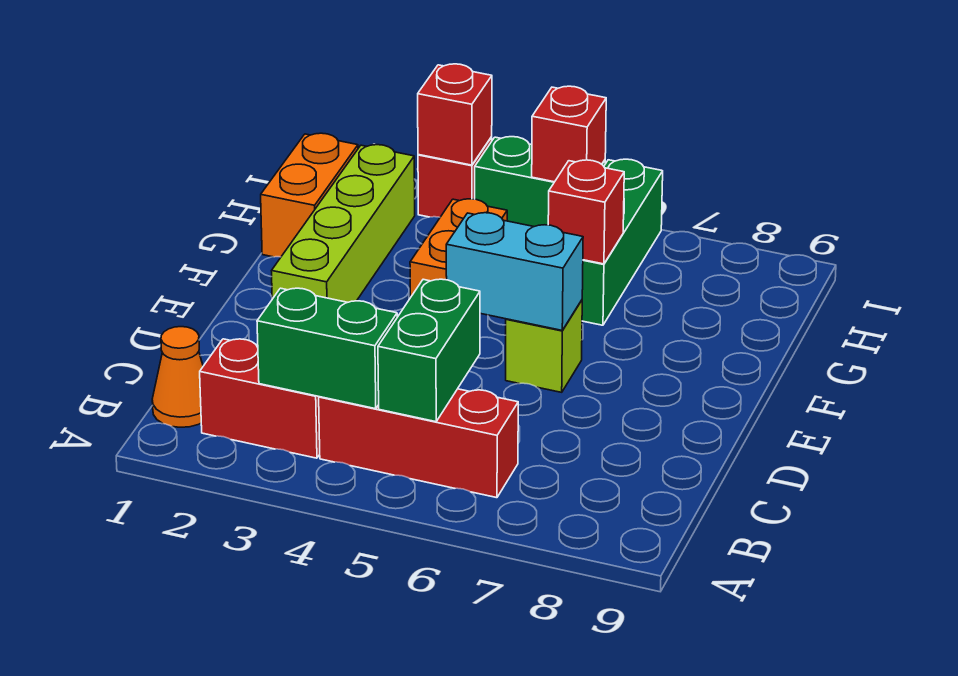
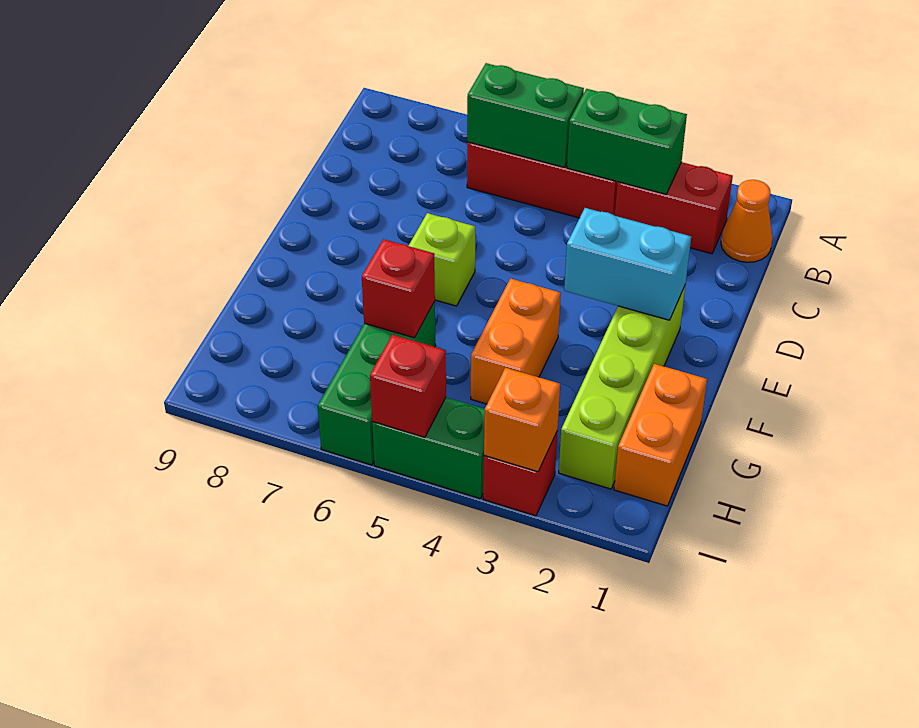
green brick B5:C5 level 2 -> green brick B5:B6 level 2
cyan brick E5:E6 level 2 -> cyan brick E2:E3 level 2
red brick I3 level 2 -> orange brick I3 level 2

